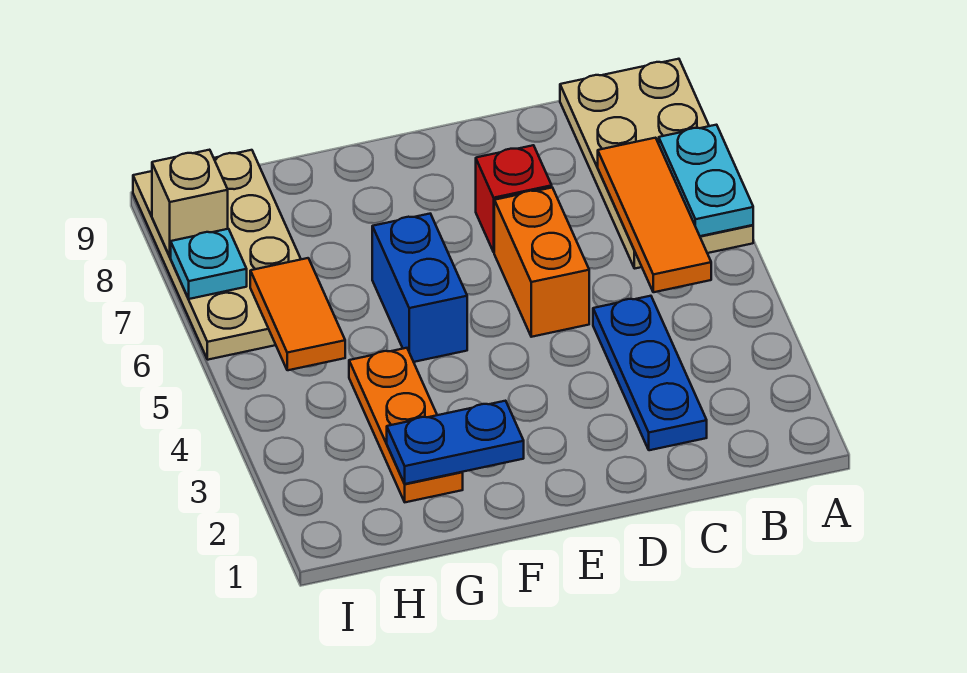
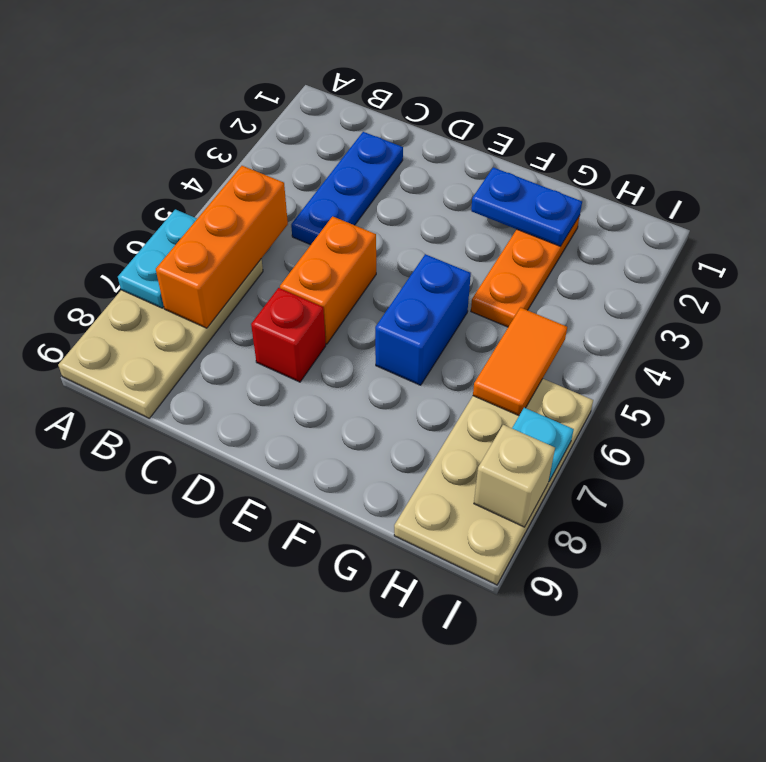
orange tile B5:B7 level 2 -> orange brick B5:B7 level 2

